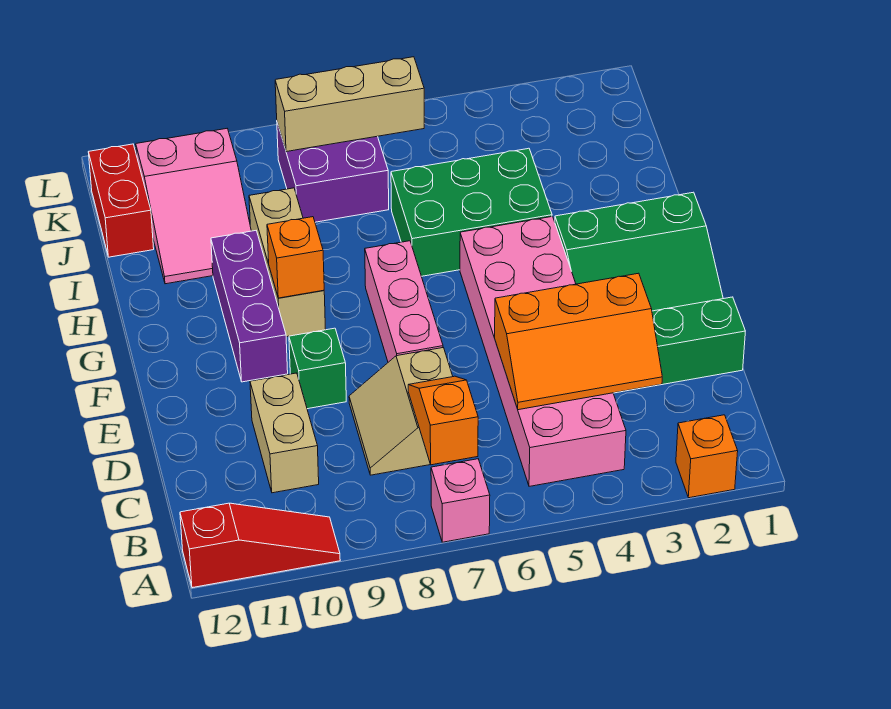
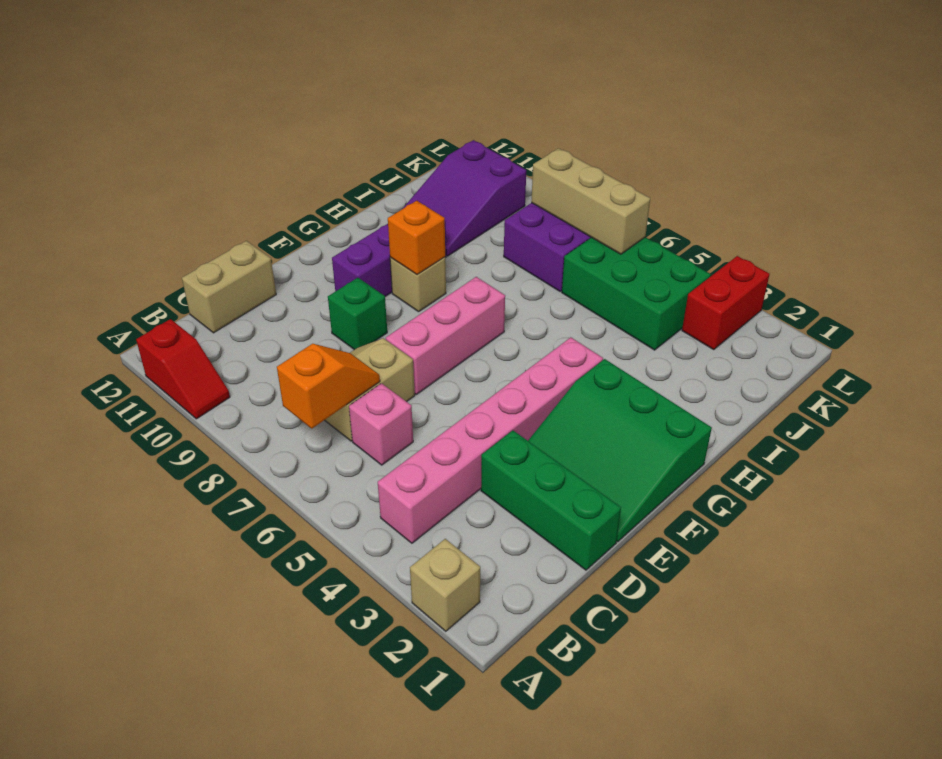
orange brick A2 level 1 -> tan brick A2 level 1
pink brick A7 level 1 -> pink brick C6 level 1
red slope A10:A12 level 1 top 12 -> red slope A10:A11 level 1 top 11
pink brick B4:G5 level 1 -> pink brick B4:G4 level 1
orange slope C3:D5 level 2 top D -> none
tan brick C10:D10 level 1 -> tan brick C12:D12 level 1
tan brick G9:I9 level 1 -> tan brick G9 level 1
green brick H4:I6 level 1 -> green brick J4:K6 level 1
pink slope I10:K11 level 1 top K -> purple slope I10:K11 level 1 top K
red brick J12:K12 level 1 -> red brick K3:L3 level 1

